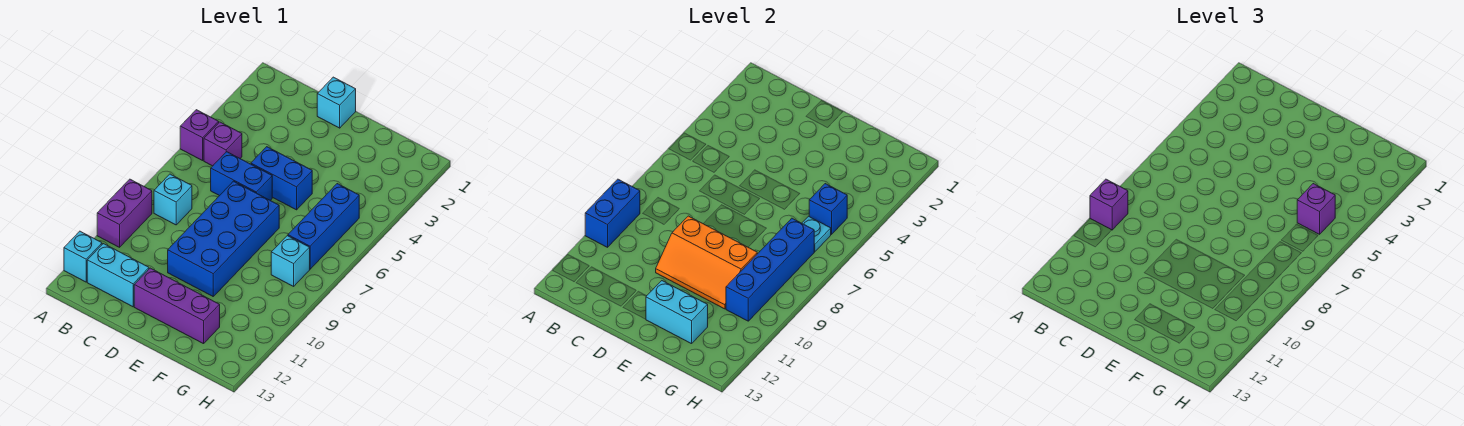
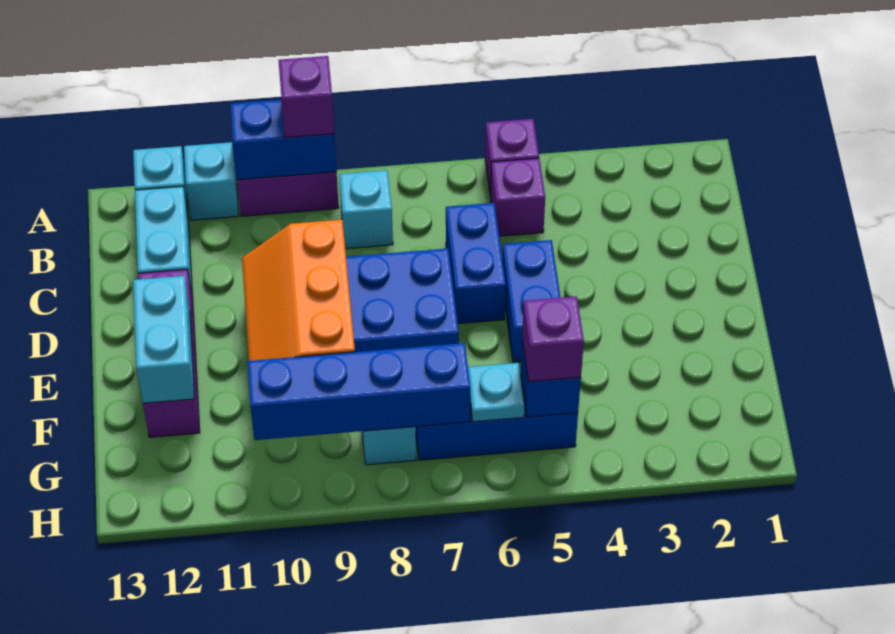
cyan brick D1 level 1 -> cyan brick A11 level 1

